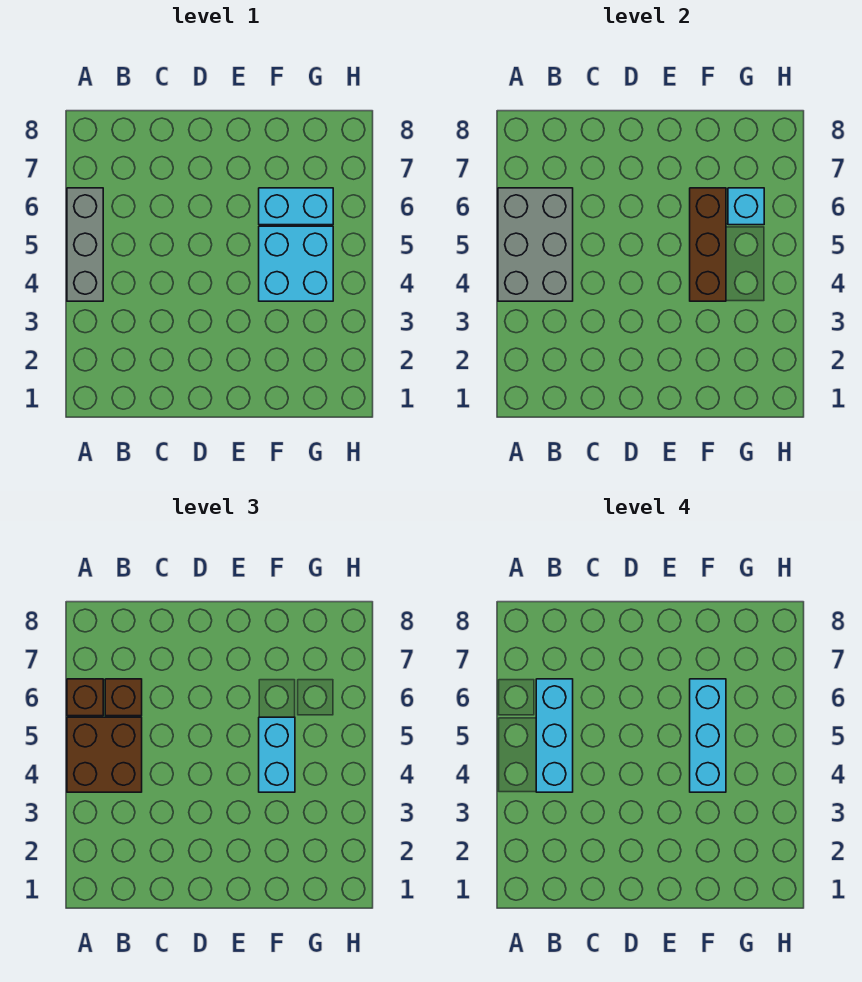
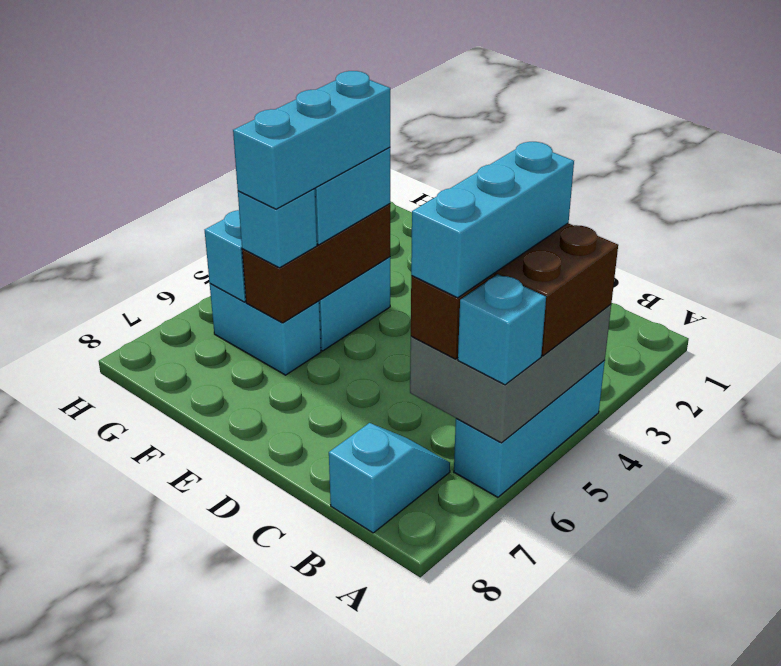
grey brick A4:A6 level 1 -> cyan brick A4:A6 level 1
brown brick A6 level 3 -> cyan brick A6 level 3
none -> cyan slope B7:B8 level 1 top 8
none -> cyan brick F6 level 3

